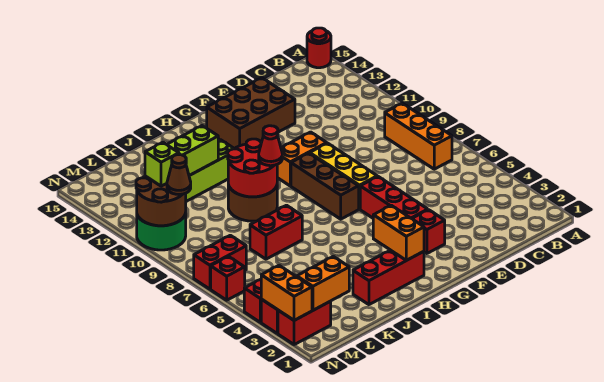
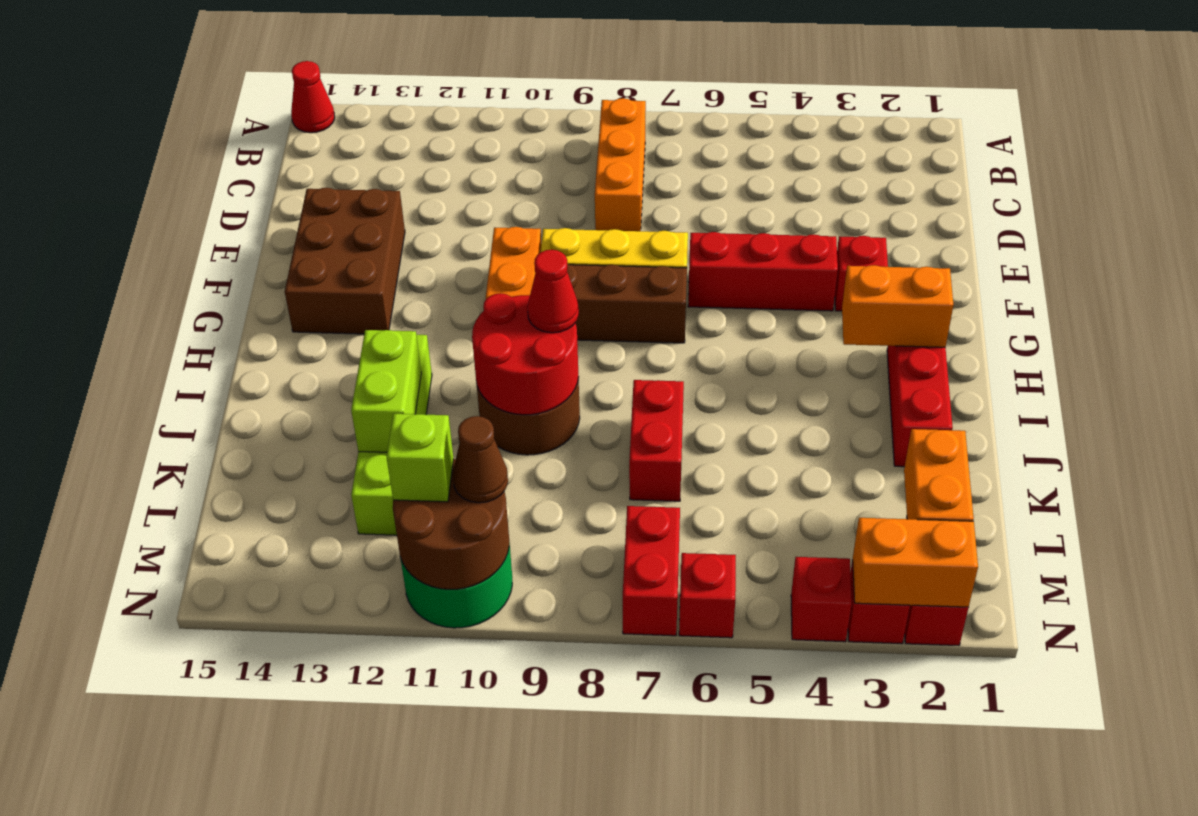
red round brick A15 level 1 -> red cone A15 level 1
orange brick B7:B9 level 1 -> orange brick B8:D8 level 1

